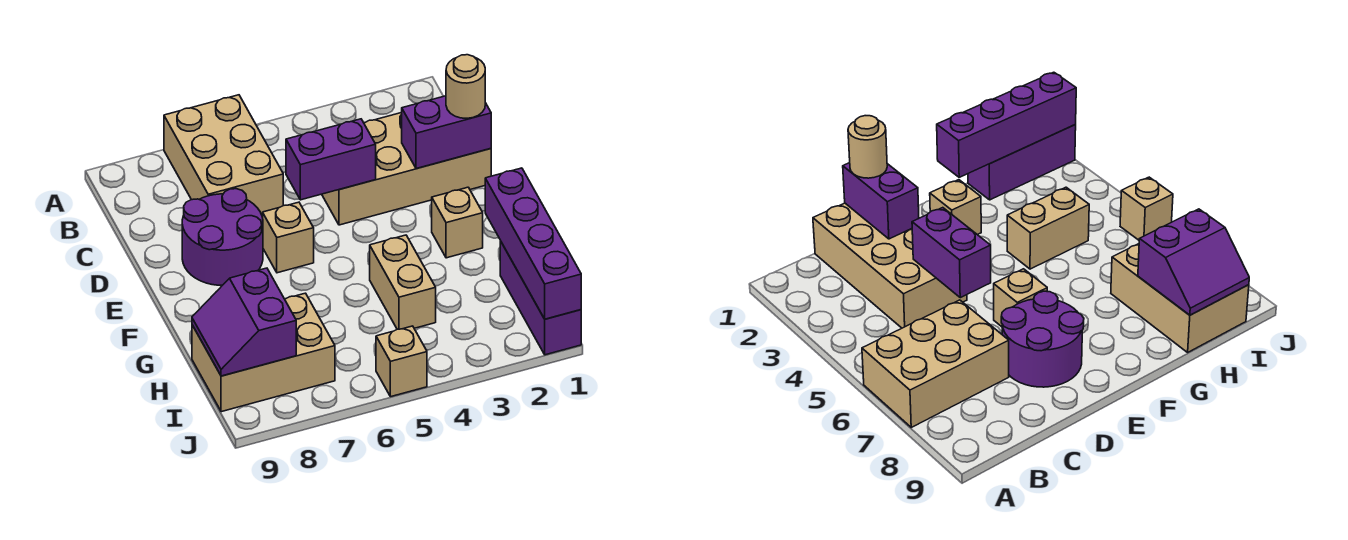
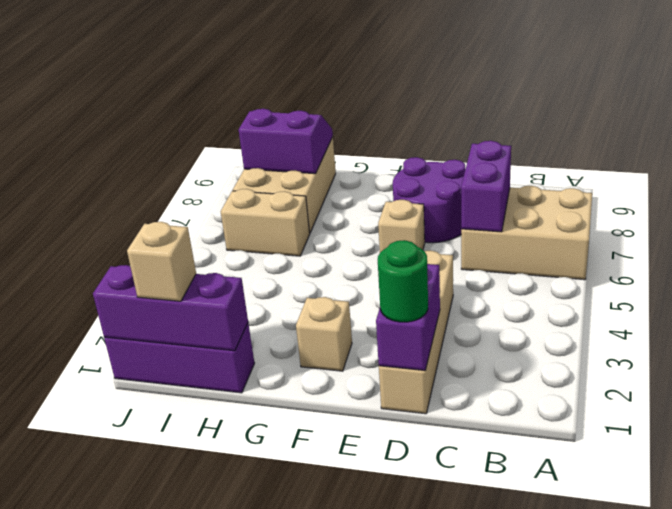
tan brick C1:D4 level 1 -> tan brick D1:D4 level 1
tan round brick D1 level 3 -> green round brick D1 level 3
purple brick D4:D5 level 2 -> purple brick C6:C7 level 2
purple brick G1:J1 level 2 -> purple brick H1:J1 level 2
tan brick G4:H4 level 1 -> tan brick H6:I6 level 1
tan brick J5 level 1 -> tan brick I1 level 3

